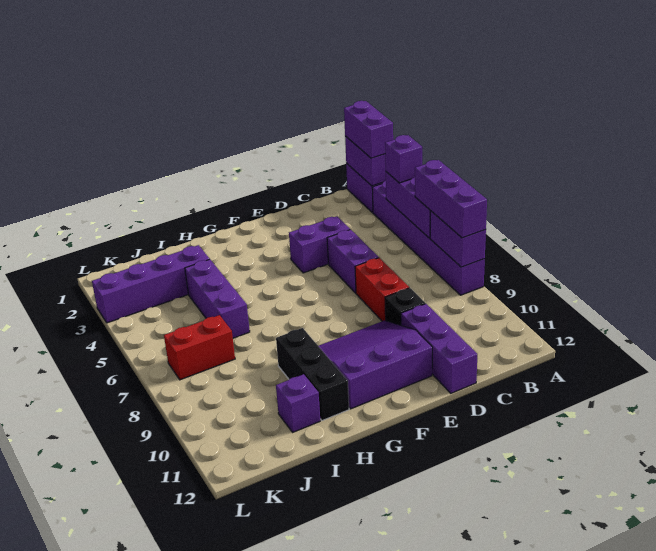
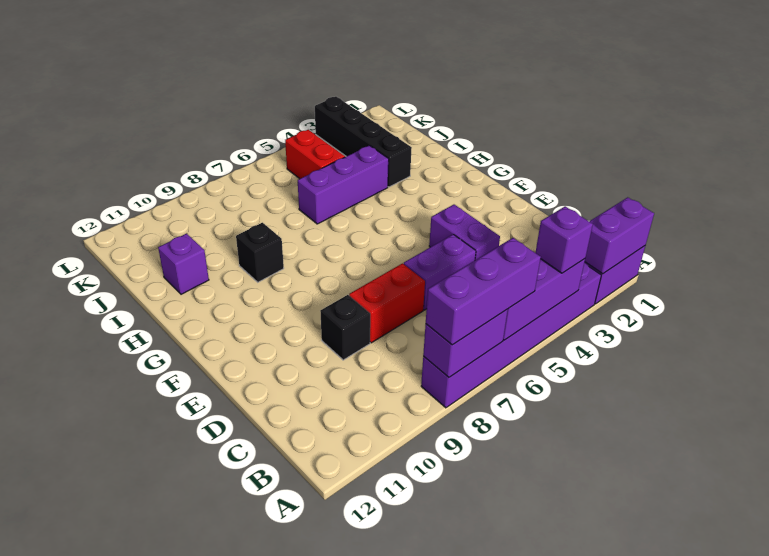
purple brick A1:A2 level 3 -> none
purple brick D10:D12 level 1 -> none
purple slope E9:G11 level 1 top 11 -> none
black brick H9:H11 level 1 -> black brick H9 level 1
purple brick I3:L3 level 1 -> black brick I3:L3 level 1
red brick J7:K7 level 1 -> red brick J5:K5 level 1

